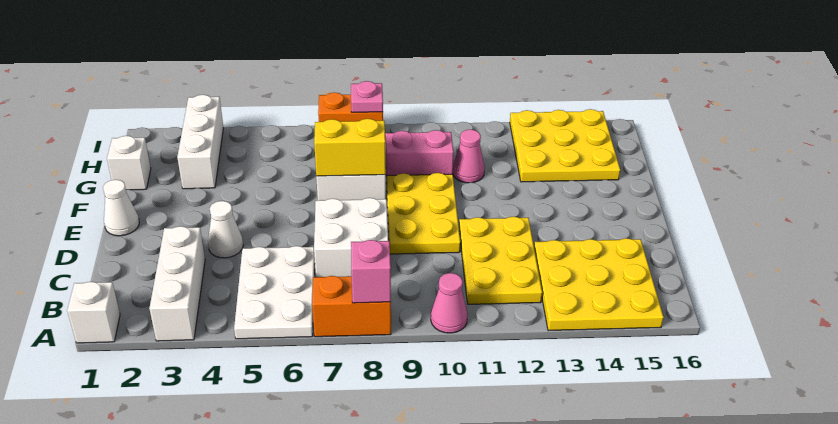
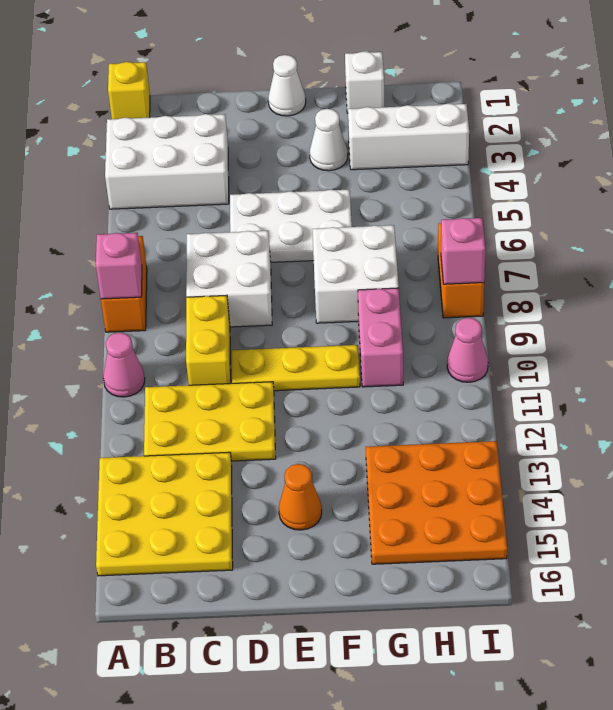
white brick A1 level 1 -> yellow brick A1 level 1
white brick A3:C3 level 1 -> white brick A3:C4 level 1
white plate A5:C6 level 1 -> white plate D5:F6 level 1
white cone D4 level 1 -> white cone F3 level 1
yellow plate D9:F10 level 1 -> yellow plate D10:F10 level 1
none -> orange cone E14 level 1
yellow brick F7:F8 level 2 -> yellow brick C9:C10 level 1
pink cone G11 level 1 -> pink cone I10 level 1
yellow plate G13:I15 level 1 -> orange plate G13:I15 level 1
pink plate I8 level 2 -> pink brick I8 level 2

